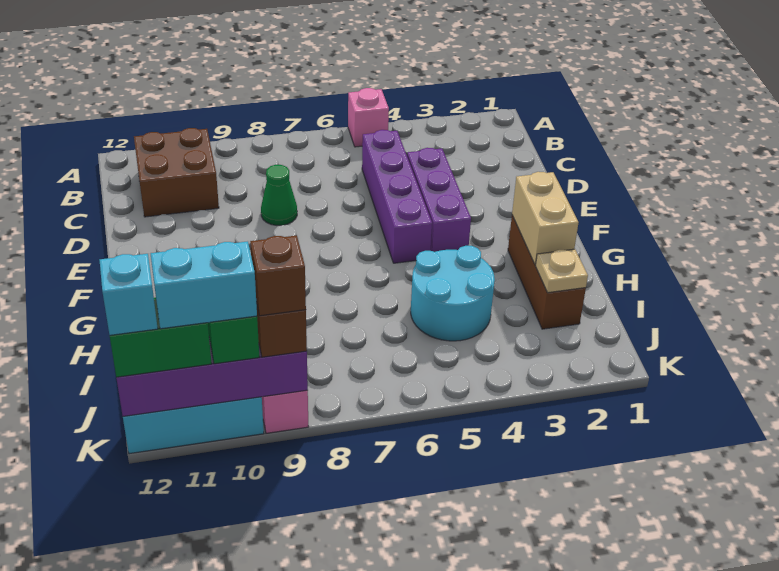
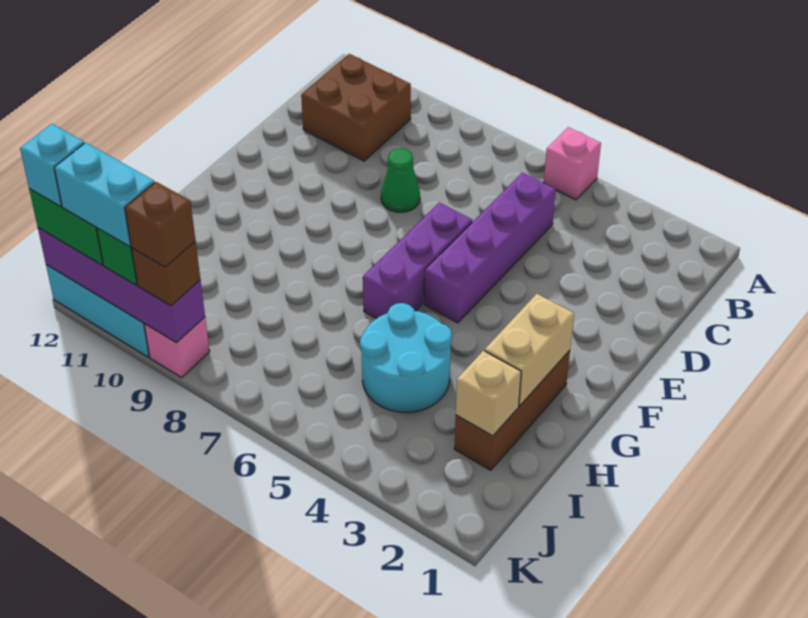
purple brick D4:F4 level 1 -> purple brick E6:G6 level 1
tan plate I2 level 2 -> tan brick I2 level 2

